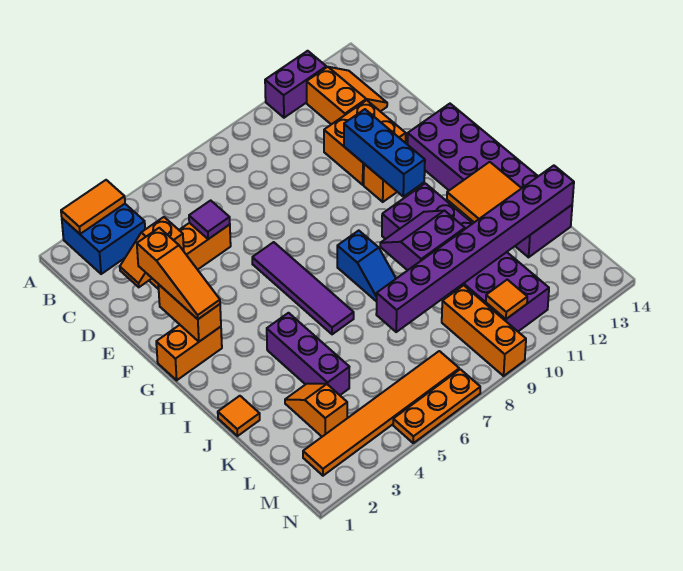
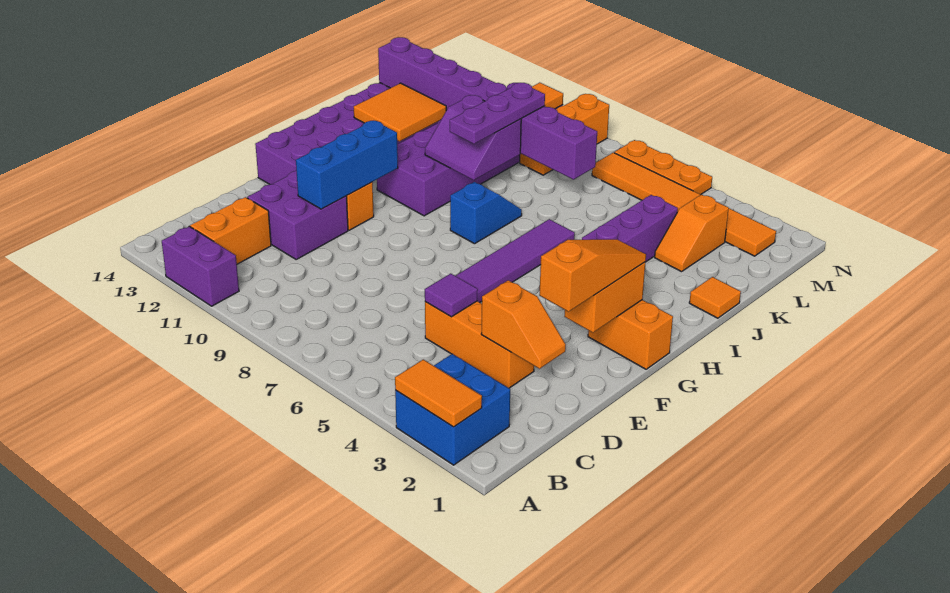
orange brick D11:E12 level 1 -> purple brick D11:E12 level 1
none -> purple plate I9:K9 level 3

